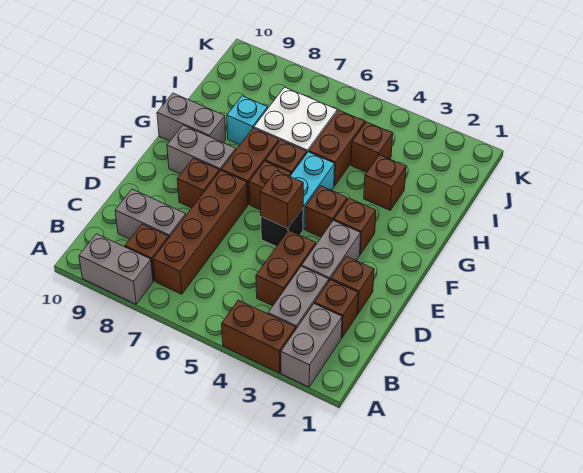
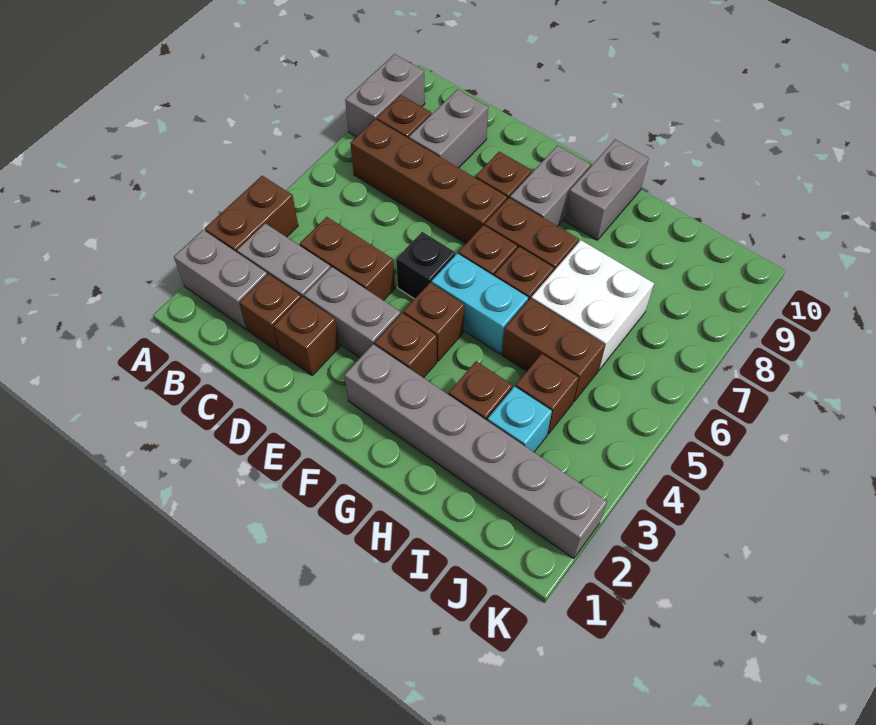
brown brick E5 level 2 -> none
none -> grey brick F2:K2 level 1
cyan brick H8 level 1 -> cyan brick I3 level 1

